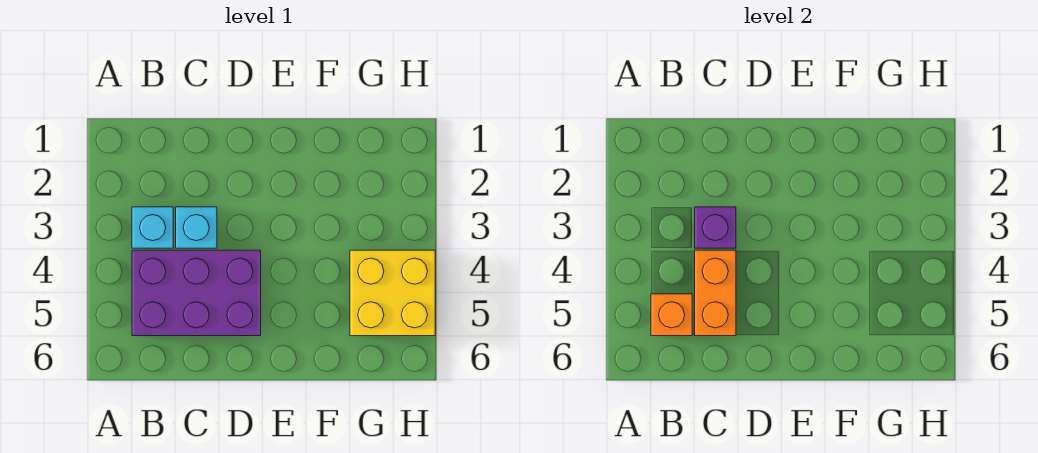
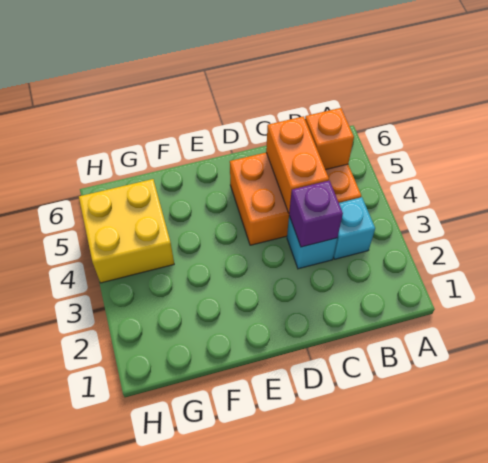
purple brick B4:D5 level 1 -> orange brick B4:D5 level 1

